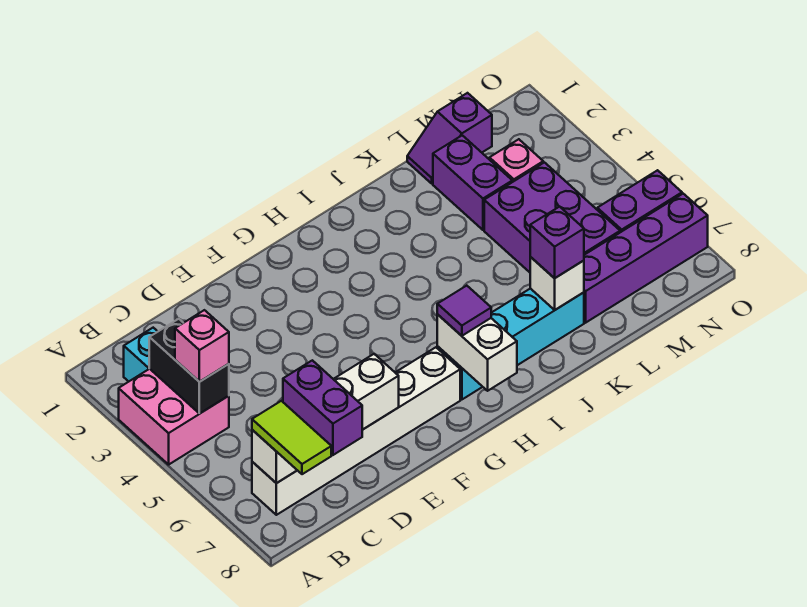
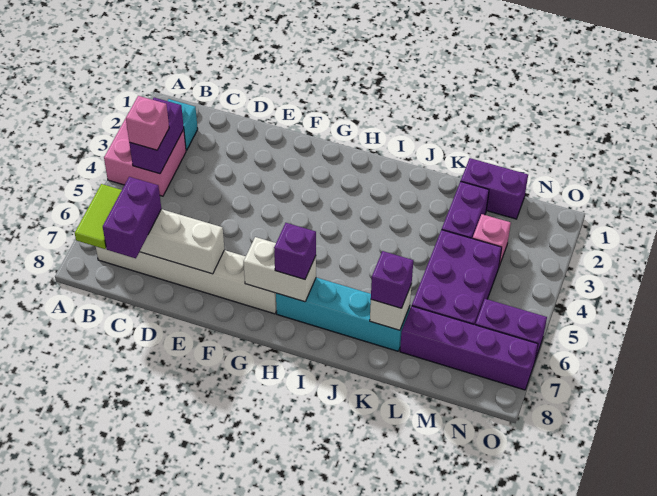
black brick B3:B4 level 2 -> purple brick B3:B4 level 2
white brick H7:H8 level 2 -> white brick G7:H7 level 2
purple tile H7 level 3 -> purple brick H7 level 3
purple slope L1:M1 level 1 top M -> purple brick L1:M1 level 1

